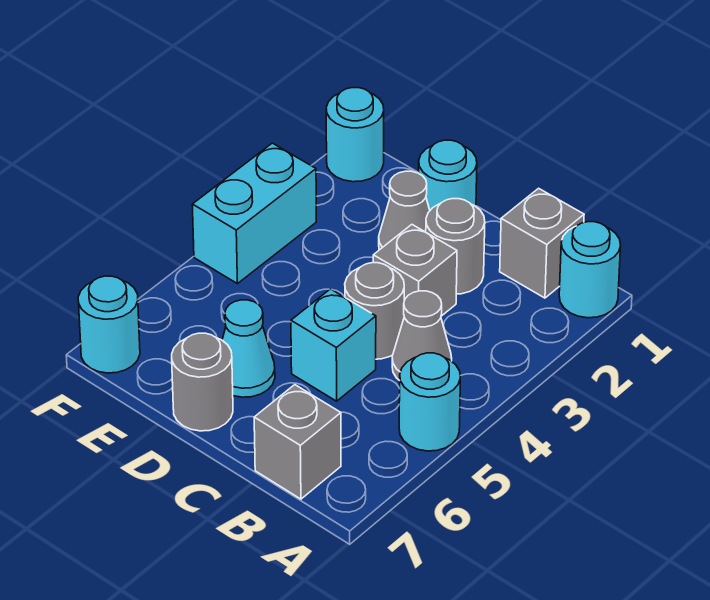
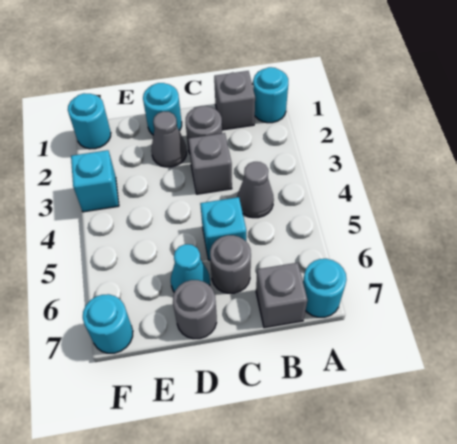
cyan round brick A5 level 1 -> cyan round brick A7 level 1
grey round brick C4 level 1 -> grey round brick C6 level 1
cyan brick F3:F4 level 1 -> cyan brick F3 level 1

